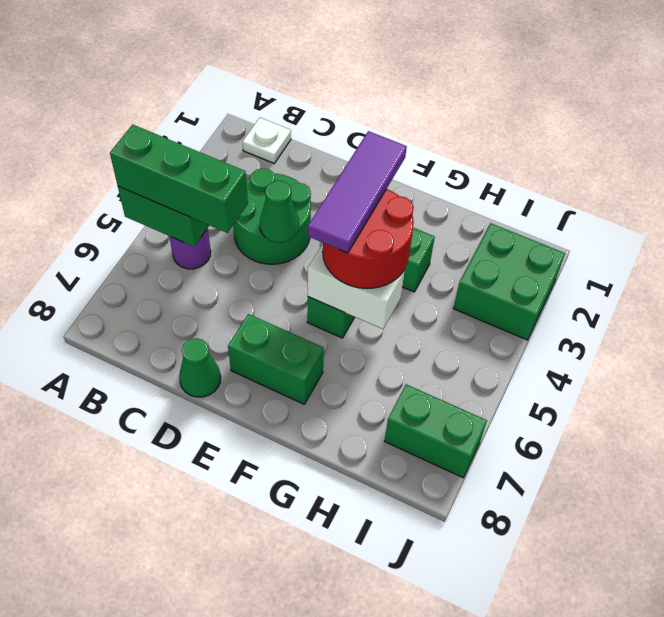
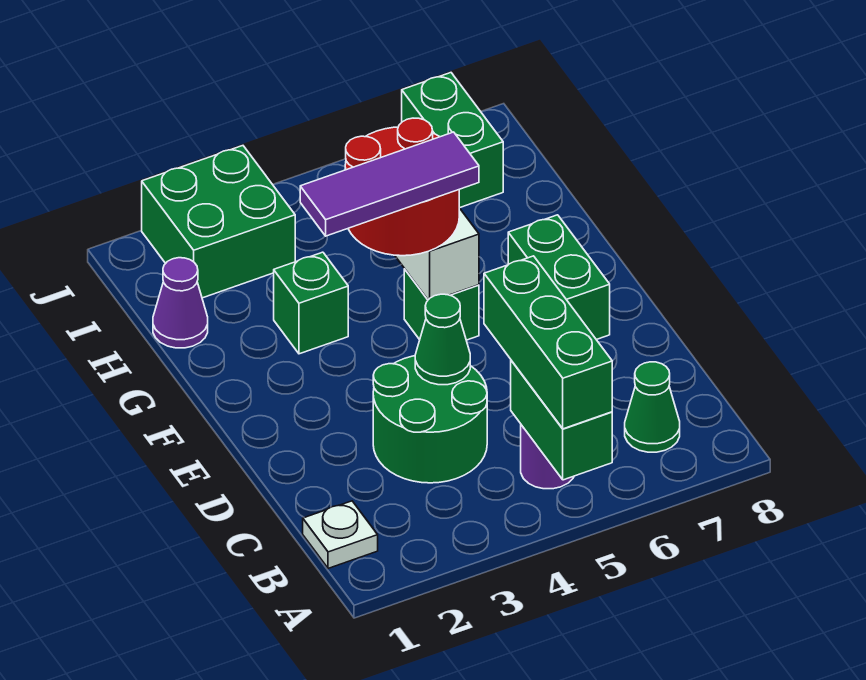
green cone D8 level 1 -> green cone B7 level 1
none -> purple cone H1 level 1

